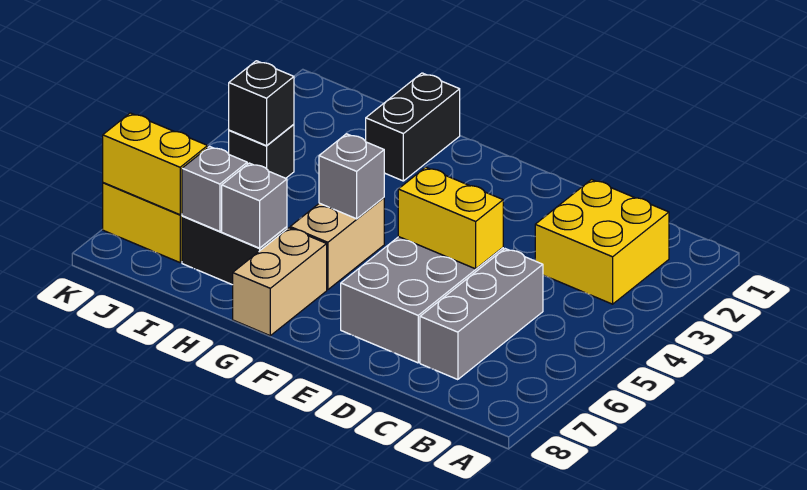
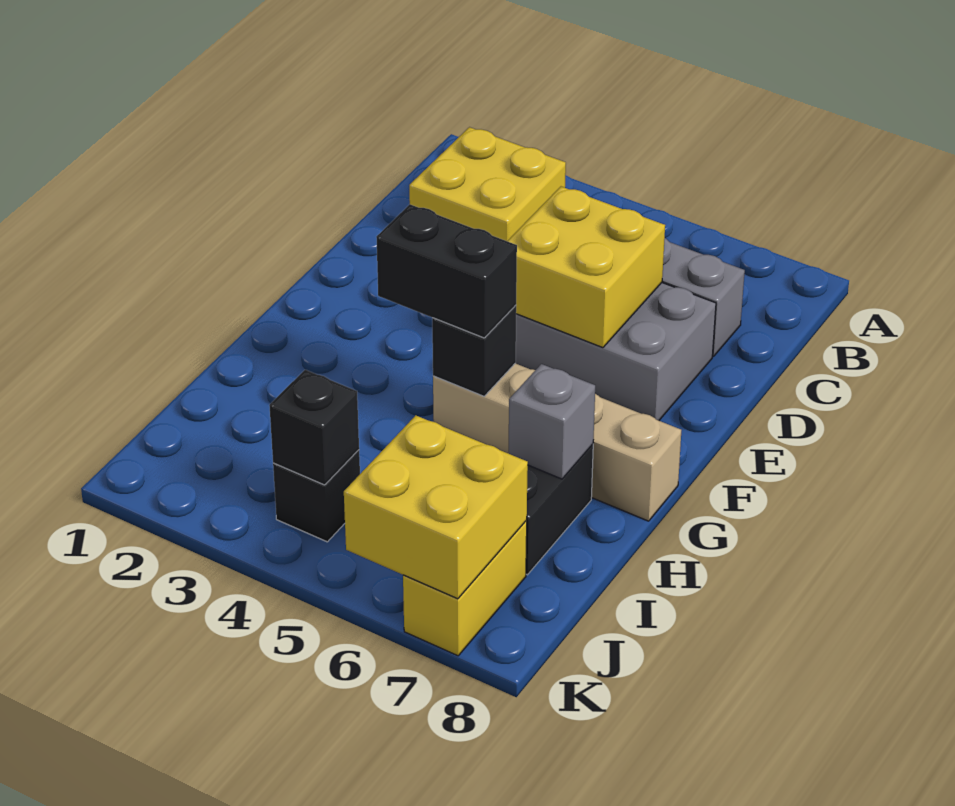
yellow brick D5:E5 level 2 -> yellow brick D5:E6 level 2
grey brick G5 level 2 -> black brick G5 level 2
black brick H1:H2 level 1 -> black brick G4:G5 level 3
grey brick I7 level 2 -> none
yellow brick J7:K7 level 2 -> yellow brick J6:K7 level 2

